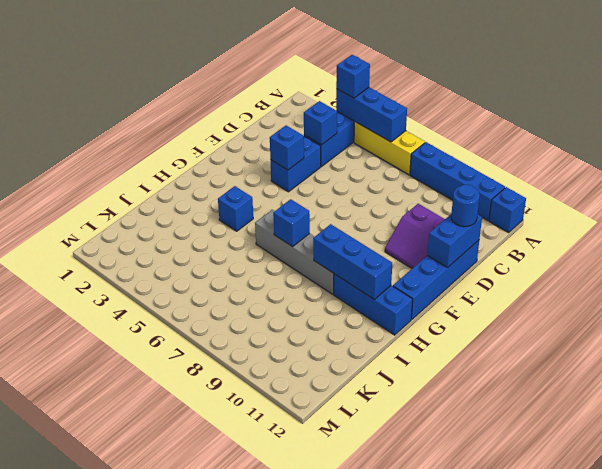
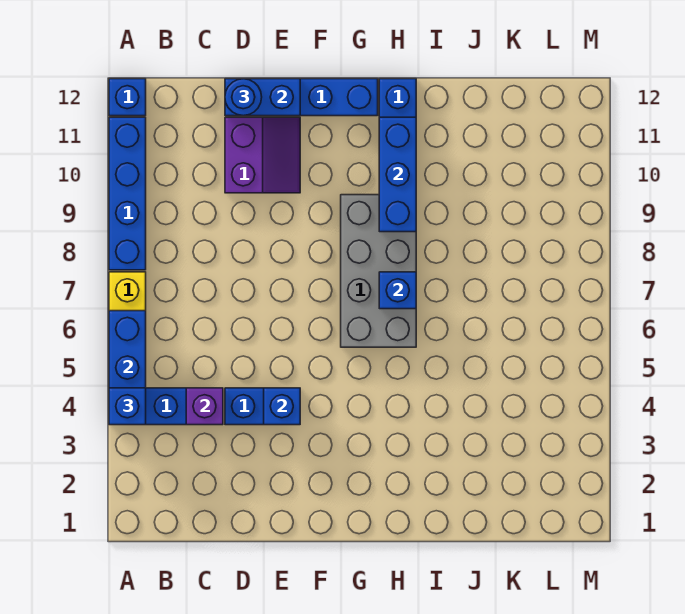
blue brick C4 level 2 -> purple brick C4 level 2
blue brick H4 level 1 -> none
grey brick H6:H9 level 1 -> grey brick G6:H9 level 1

